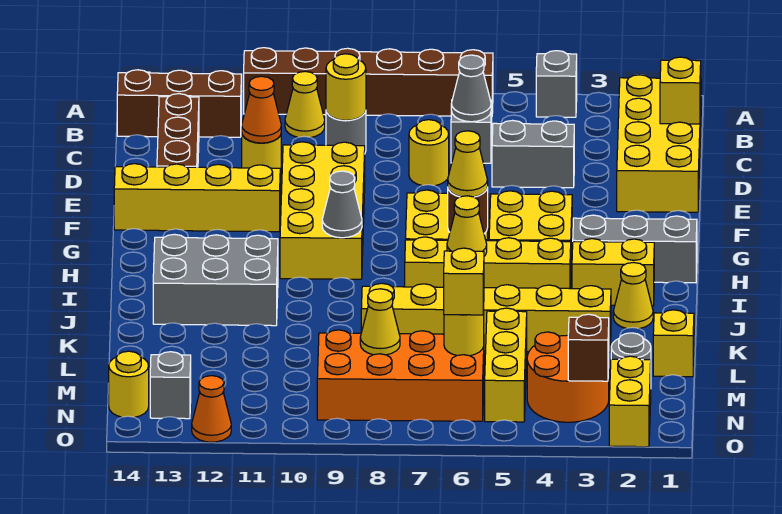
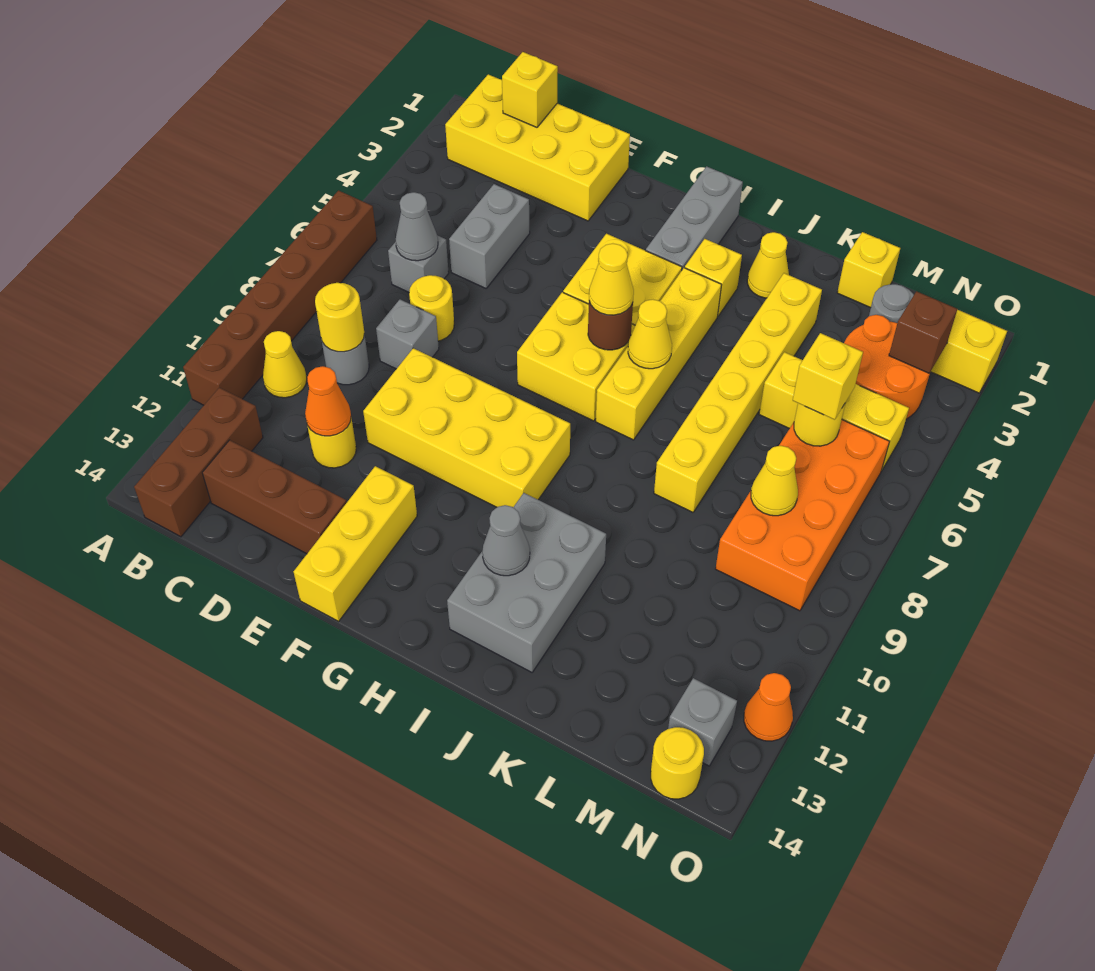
grey brick A4 level 1 -> grey brick D8 level 1
yellow brick F11:F14 level 1 -> yellow brick F12:F14 level 1
grey cone H9 level 2 -> grey cone I12 level 2
yellow brick I2:I3 level 1 -> yellow brick I3 level 1

